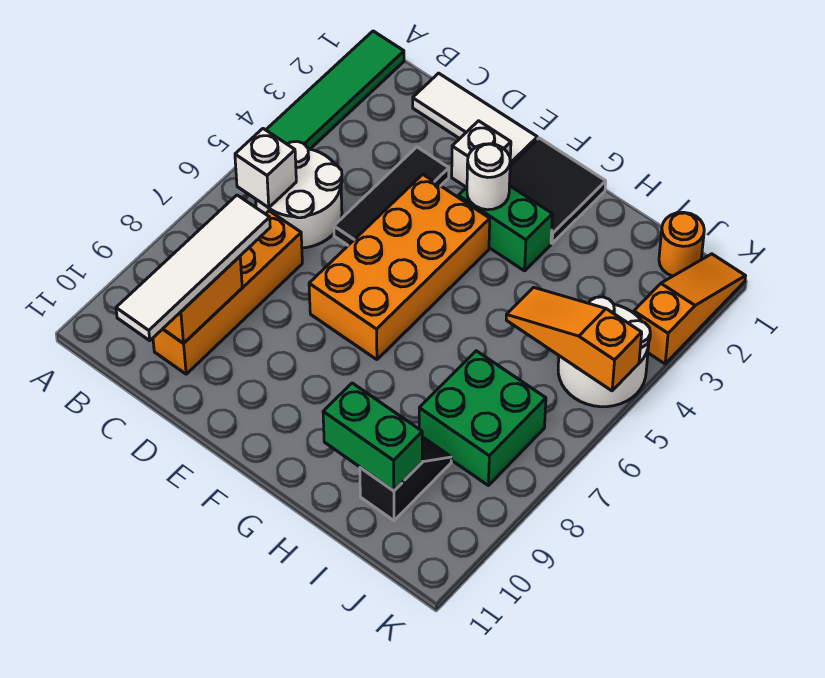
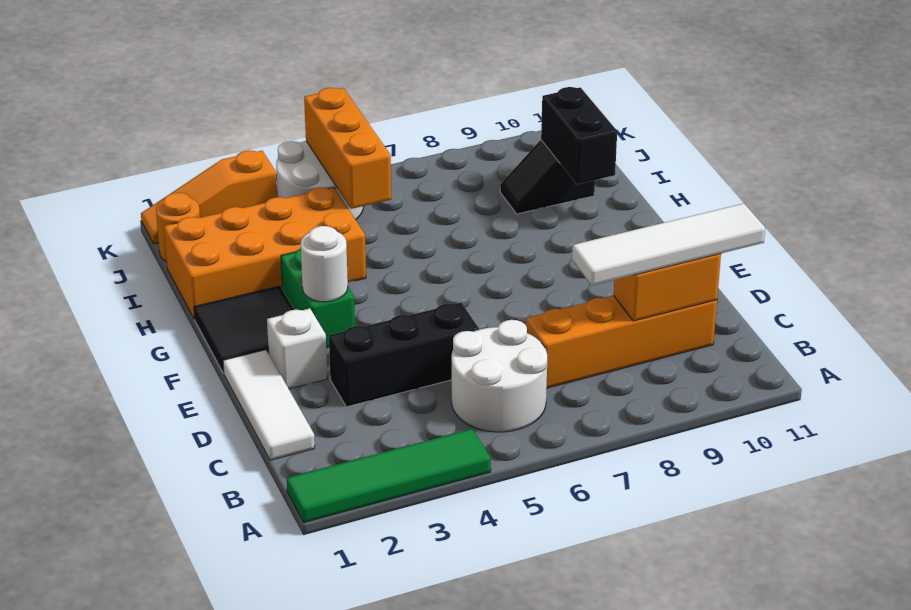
white brick B6 level 2 -> none
black tile D3:D5 level 1 -> black brick D3:D5 level 1
orange brick E4:F7 level 1 -> orange brick H1:I4 level 1
green brick H10:I10 level 2 -> black brick H10:I10 level 2
orange slope I5:K5 level 2 top K -> orange brick I5:K5 level 2
green brick I7:J8 level 1 -> none

